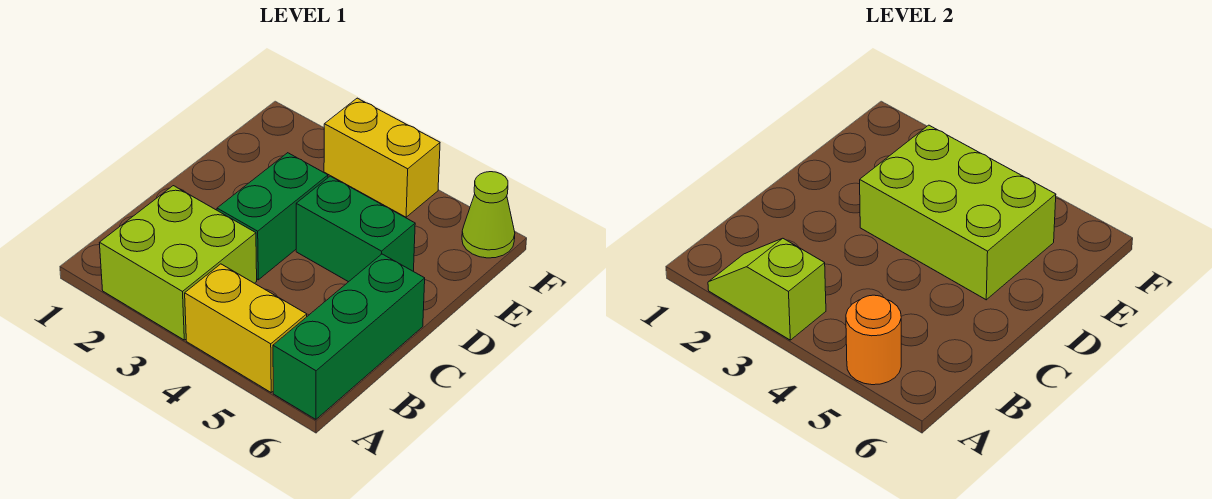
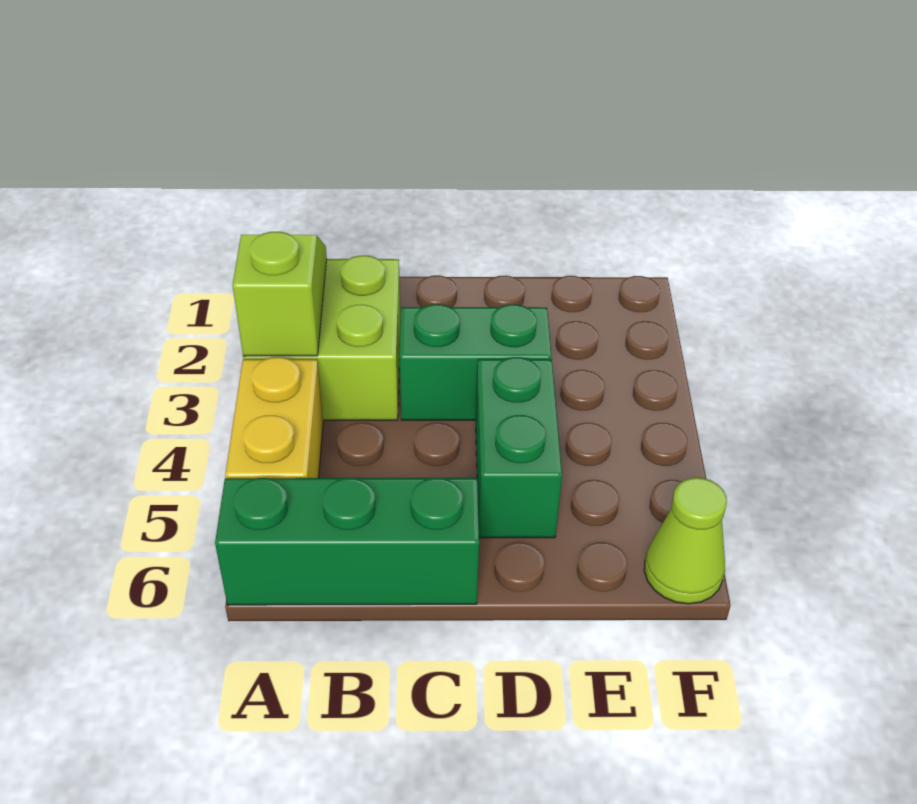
orange round brick A5 level 2 -> none
lime brick D3:E5 level 2 -> none
yellow brick F3:F4 level 1 -> none

